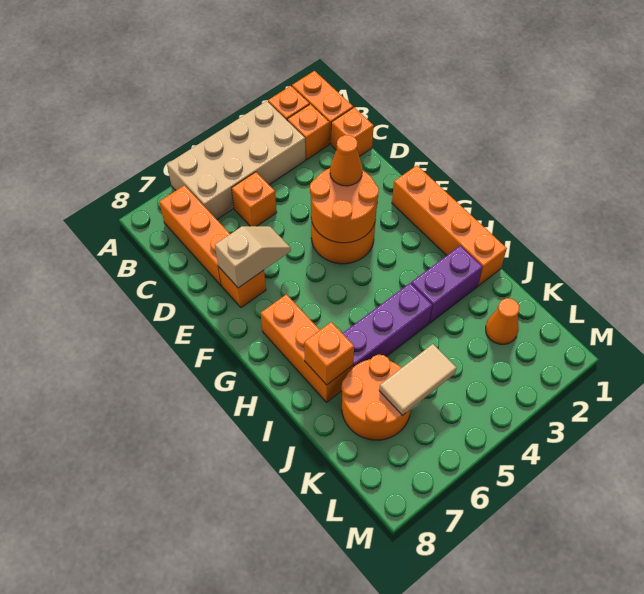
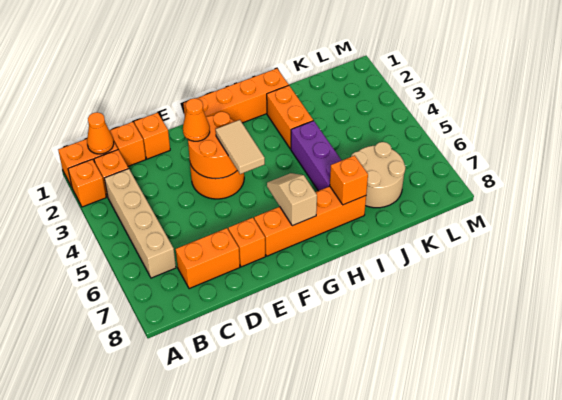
tan brick A3:B6 level 1 -> tan brick B3:B6 level 1
orange brick B7:D7 level 1 -> orange brick C7:D7 level 1
orange brick C5 level 1 -> orange brick D1 level 1
tan slope E6:E7 level 2 top 7 -> tan slope G6:G7 level 2 top 7
orange brick G7:I7 level 1 -> orange brick F7:I7 level 1
purple brick I2:I3 level 1 -> orange brick I2:I3 level 1
orange round brick J6:K7 level 1 -> tan round brick J6:K7 level 1
orange cone K2 level 1 -> orange cone B1 level 2
tan tile K5:K6 level 2 -> tan tile F4:F5 level 3

